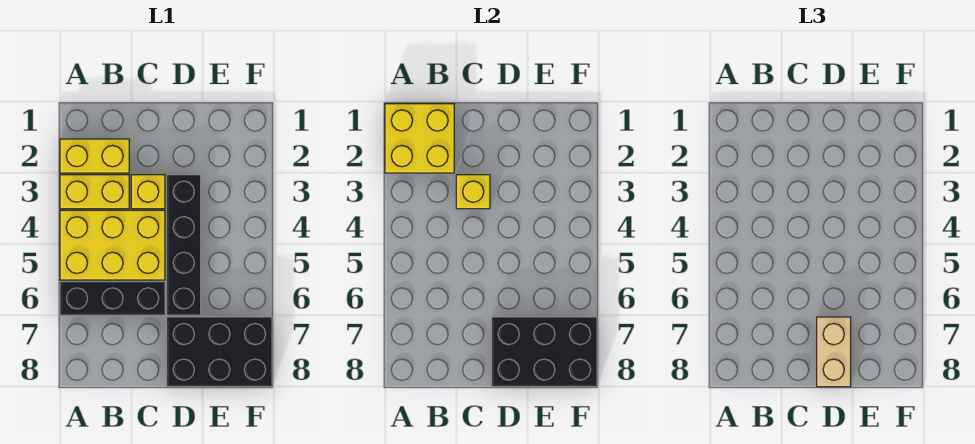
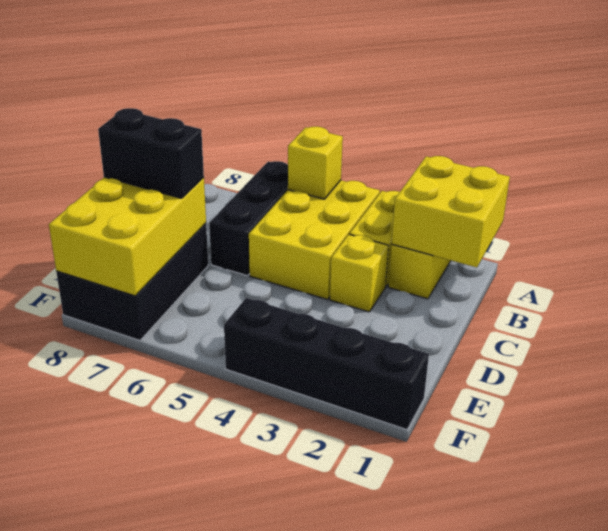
yellow brick C3 level 2 -> yellow brick A5 level 2
black brick D3:D6 level 1 -> black brick F1:F4 level 1
black brick D7:F8 level 2 -> yellow brick D7:F8 level 2
tan brick D7:D8 level 3 -> black brick D7:D8 level 3

